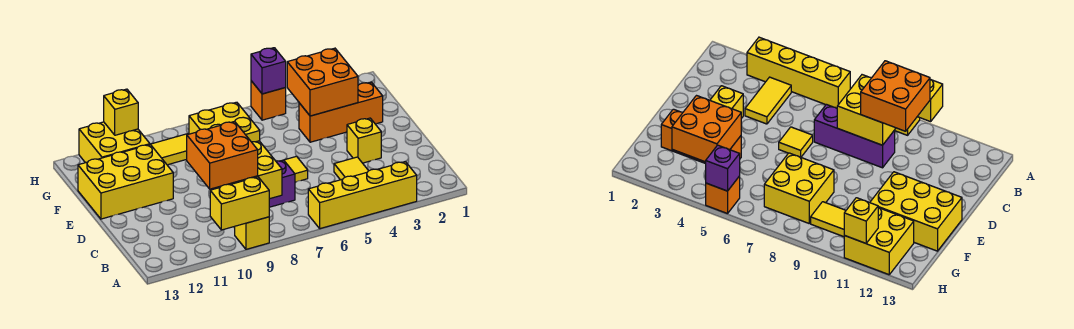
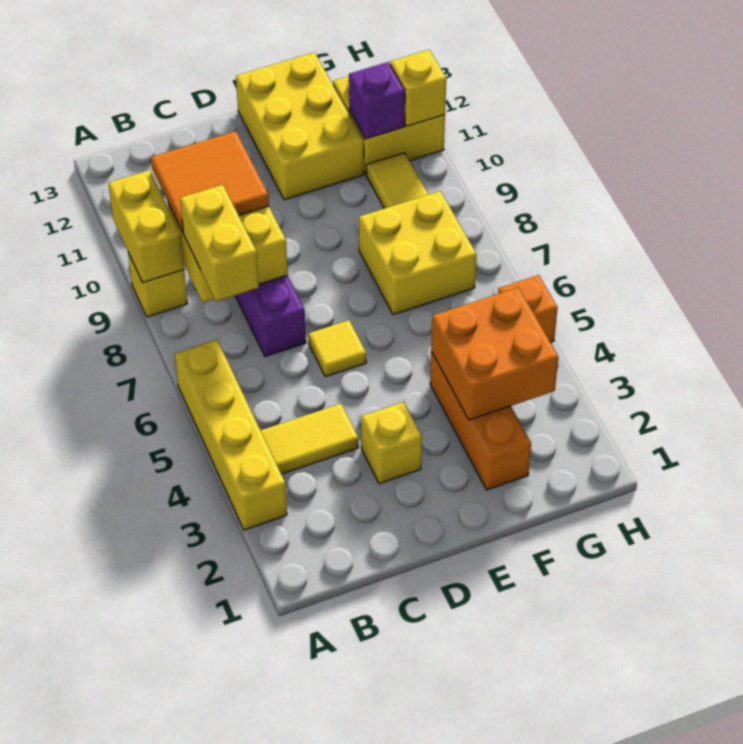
none -> yellow brick B7:B8 level 3
orange brick B9:C10 level 3 -> orange tile B9:C10 level 3
purple brick H5 level 2 -> purple brick G11 level 2

